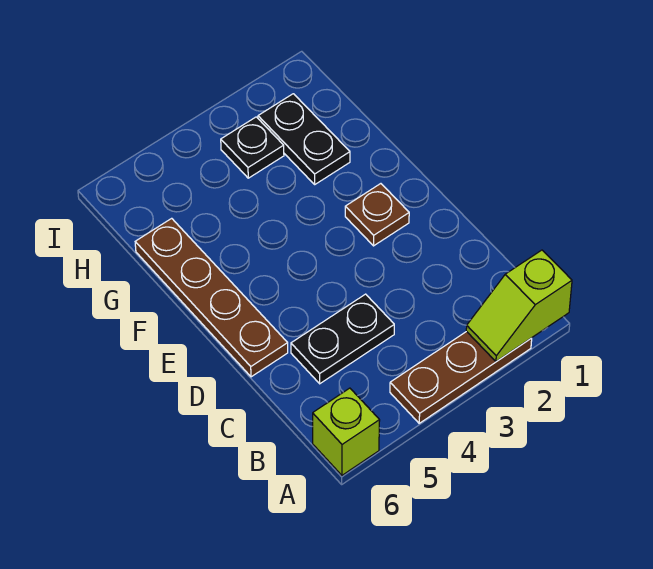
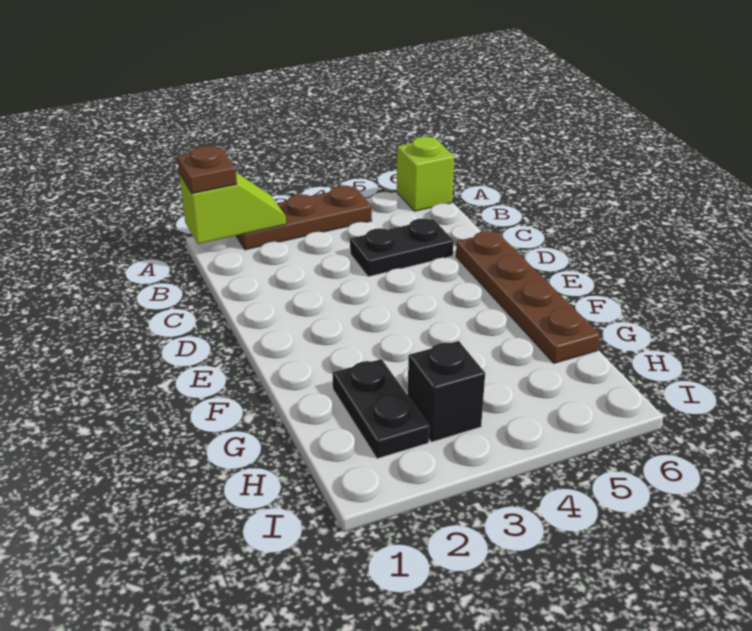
brown plate E2 level 1 -> brown plate A1 level 3
black plate H3 level 1 -> black brick H3 level 1

